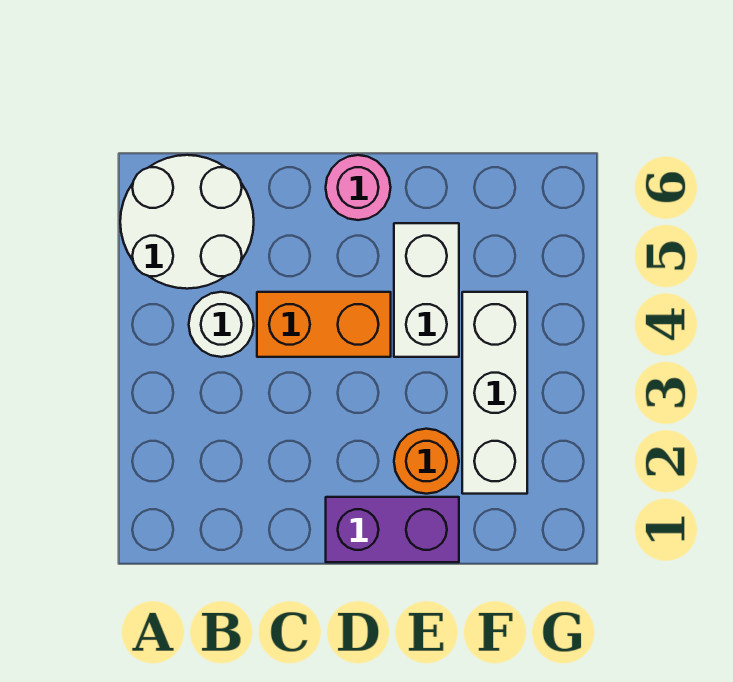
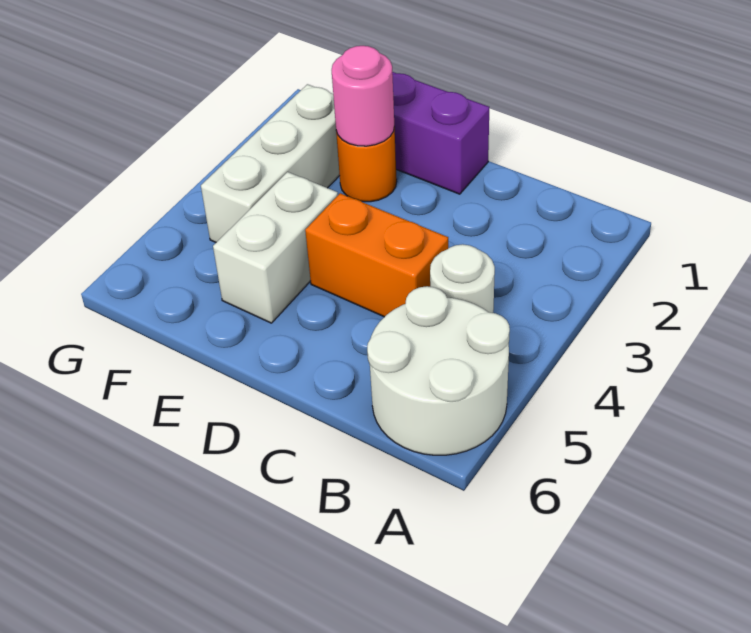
pink round brick D6 level 1 -> pink round brick E2 level 2

